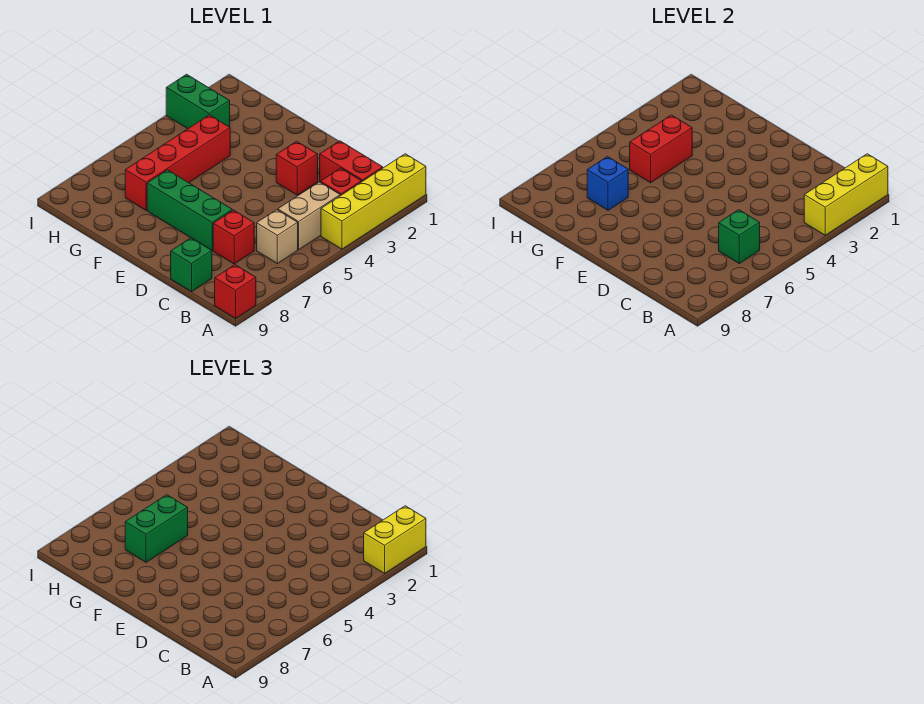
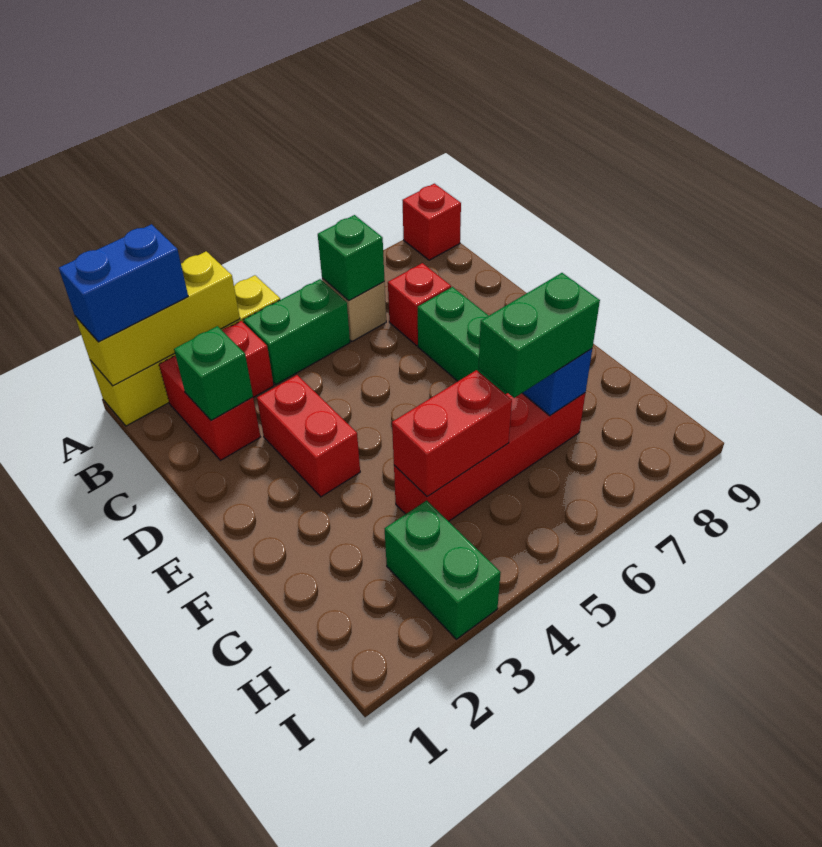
yellow brick A1:A2 level 3 -> blue brick A1:A2 level 3
tan brick B4:B5 level 1 -> green brick B4:B5 level 1
green brick C9 level 1 -> green brick C2 level 2
red brick D3 level 1 -> red brick D3:E3 level 1

